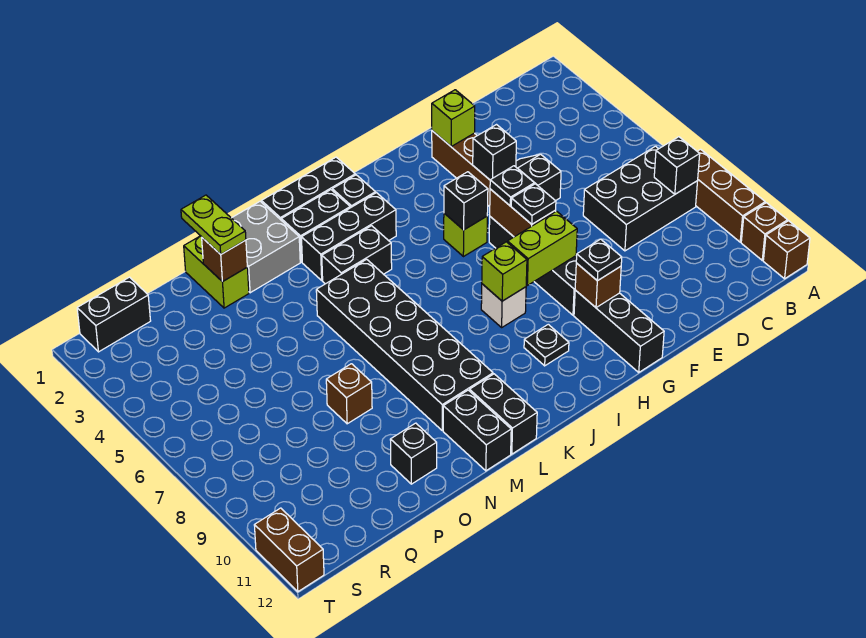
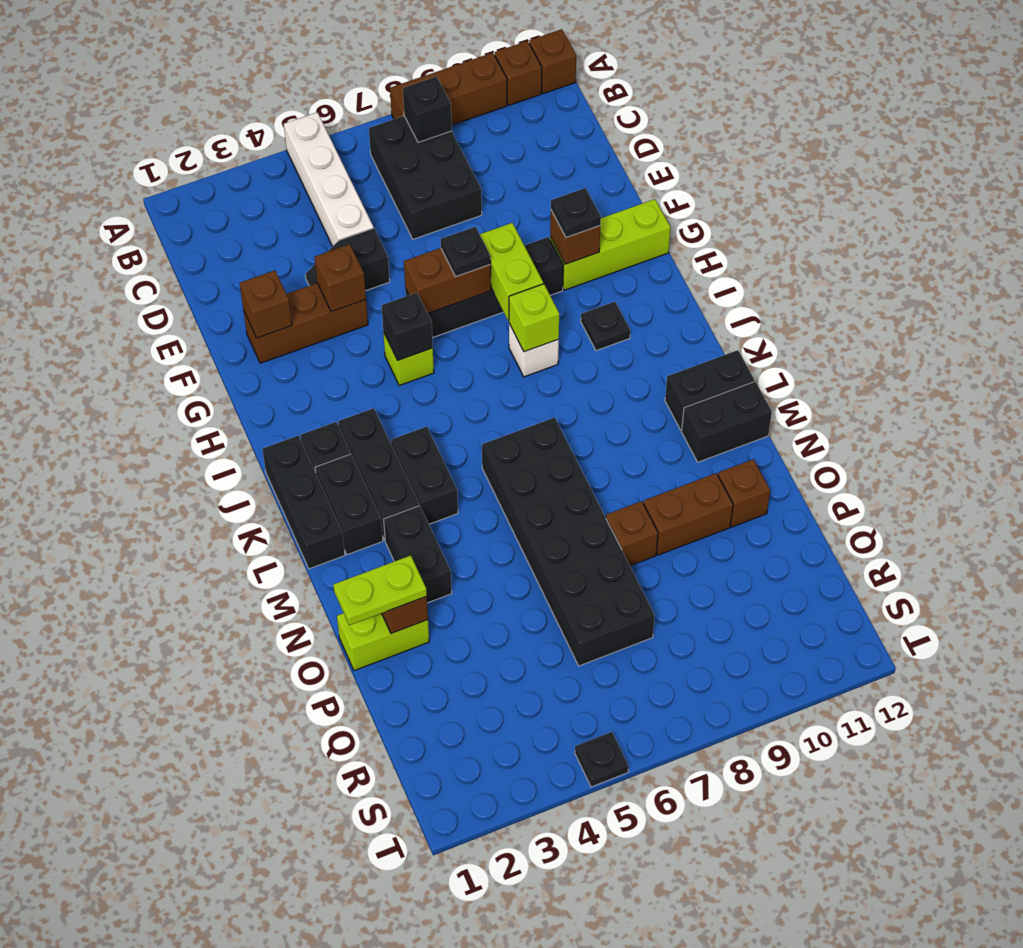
none -> white brick A5:D5 level 1
lime brick F2 level 2 -> brown brick F2 level 2
black brick F4 level 2 -> brown brick F4 level 2
black plate G6 level 3 -> black plate T5 level 1
black brick G10:G12 level 1 -> lime brick G10:G12 level 1
black brick L5:M10 level 1 -> black brick L6:Q7 level 1
grey brick M1:N2 level 1 -> none
black brick O11 level 1 -> brown brick O11 level 1
black brick R1:S1 level 1 -> black brick M3:N3 level 1
brown brick T11:T12 level 1 -> brown brick O9:O10 level 1

